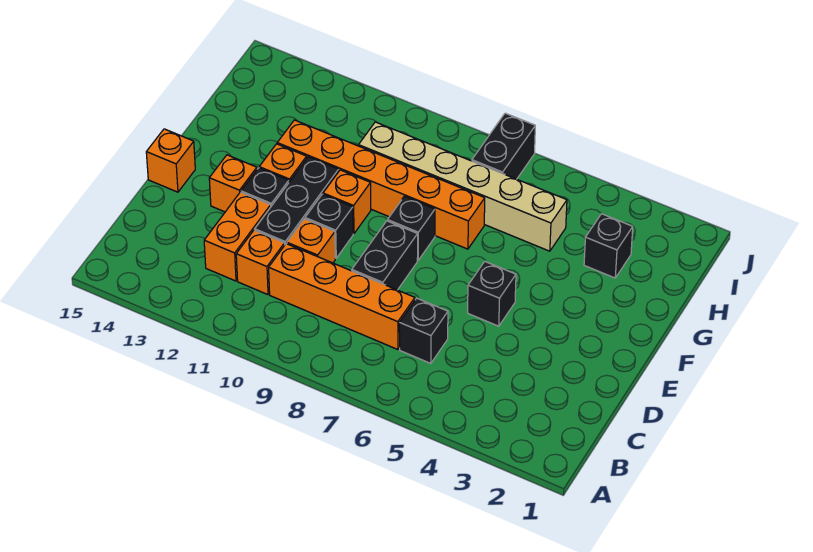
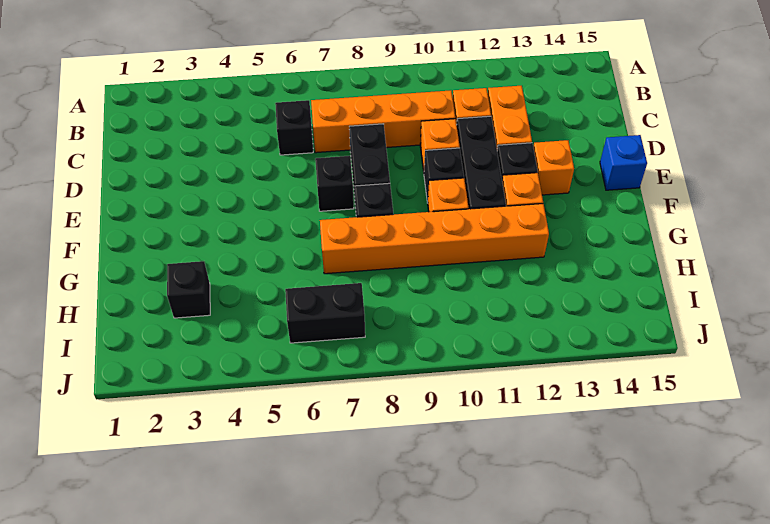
black brick E5 level 1 -> black brick E7 level 1
orange brick E15 level 1 -> blue brick E15 level 1
tan brick H5:H10 level 1 -> none
black brick I7:J7 level 1 -> black brick I6:I7 level 1

